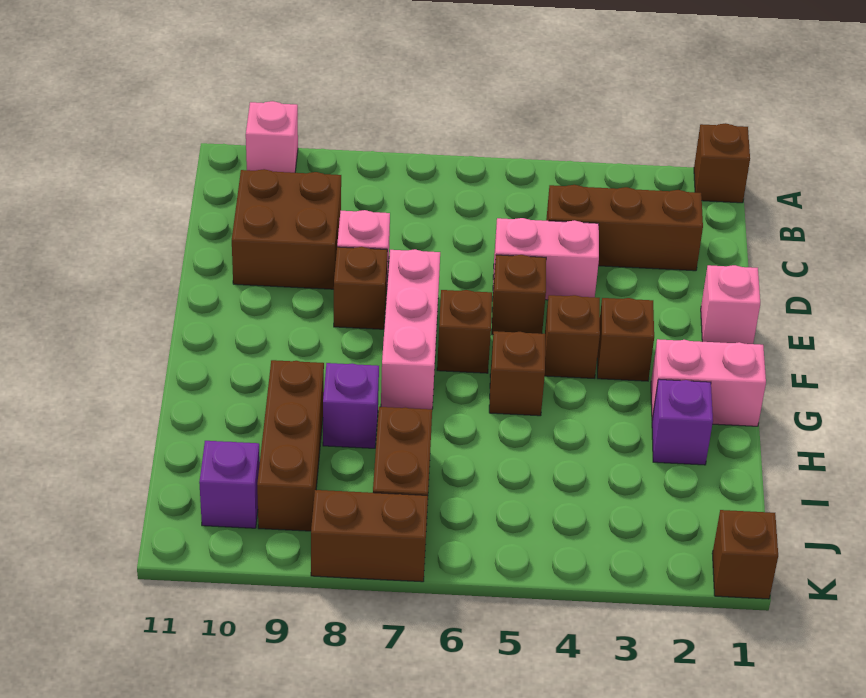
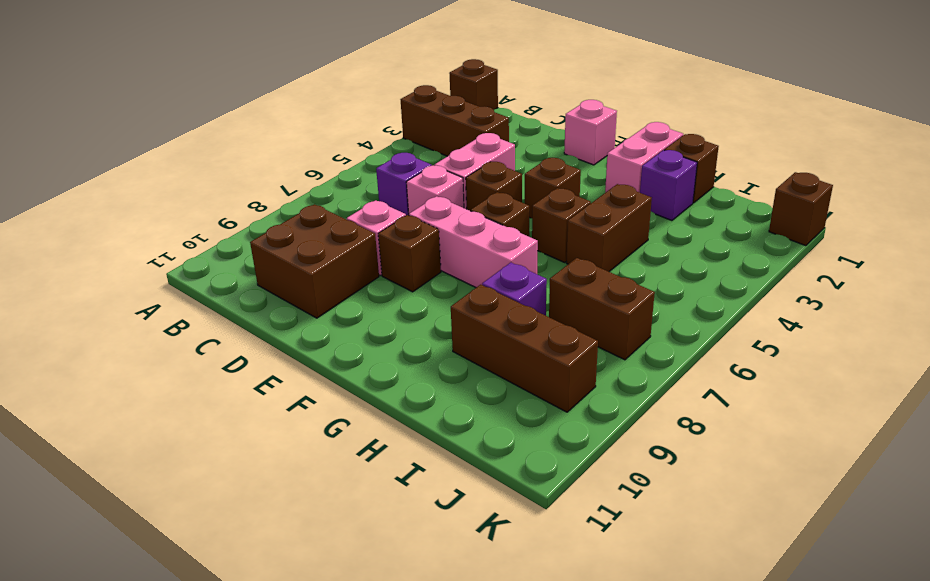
pink brick A10 level 1 -> pink brick D6 level 1
brown brick C2:C4 level 1 -> brown brick A3:C3 level 1
brown brick F3 level 1 -> brown brick H1 level 1
purple brick J10 level 1 -> purple brick C6 level 1
brown brick K7:K8 level 1 -> brown brick H4:H5 level 1

